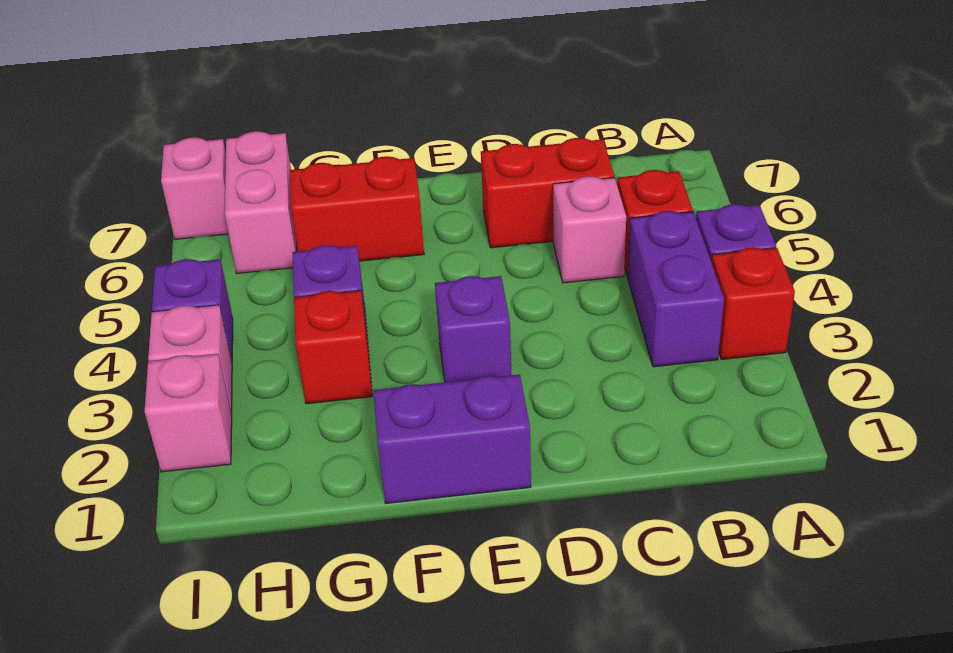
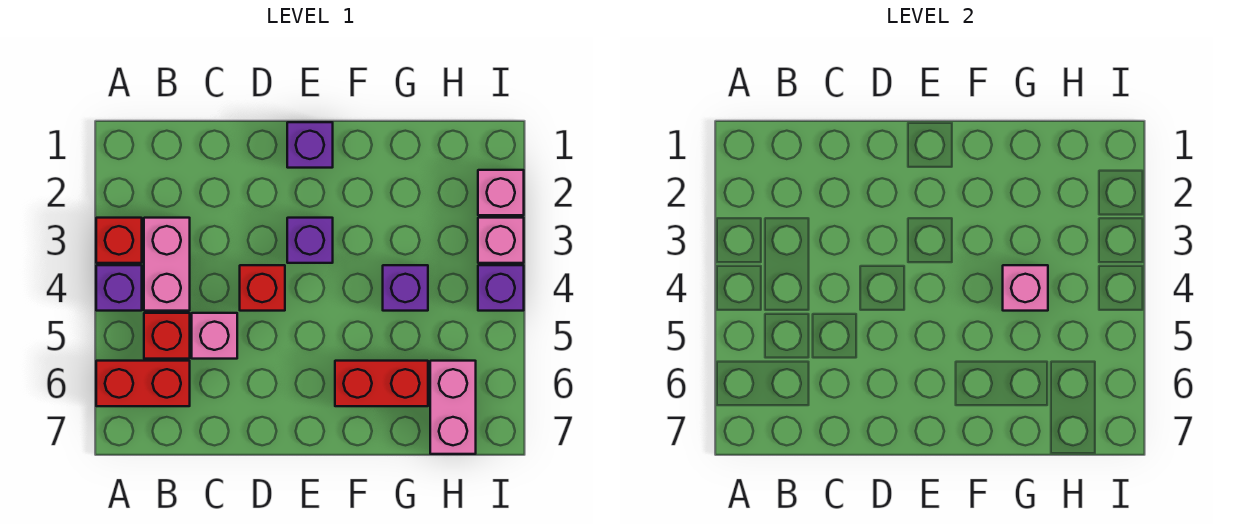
purple brick B3:B4 level 1 -> pink brick B3:B4 level 1
red brick C6:D6 level 1 -> red brick A6:B6 level 1
purple brick E1:F1 level 1 -> purple brick E1 level 1
red brick G3 level 1 -> red brick D4 level 1
pink brick I7 level 1 -> pink brick G4 level 2

